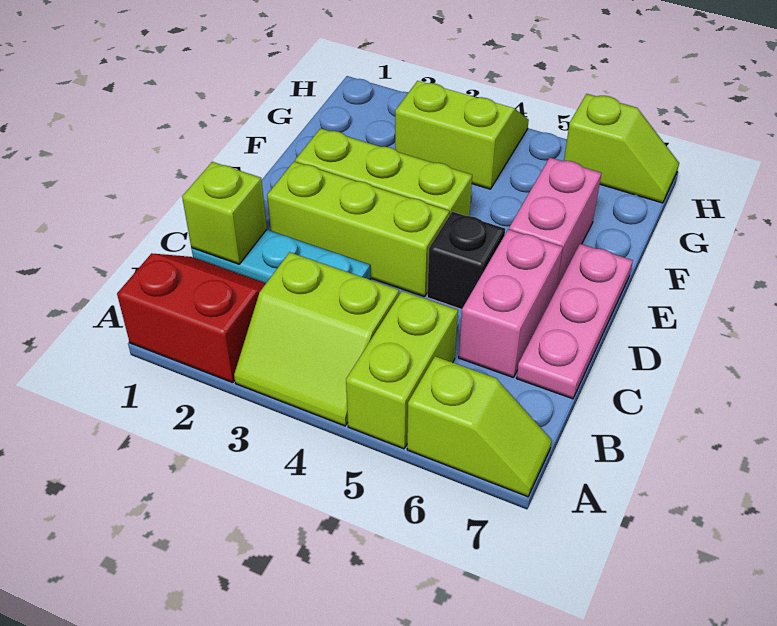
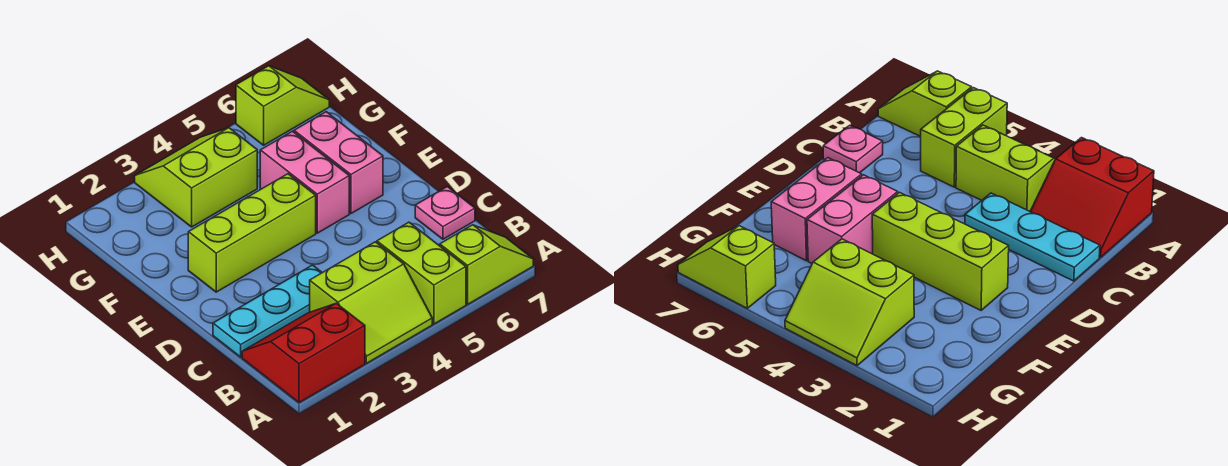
lime brick C1 level 2 -> none
pink brick C6:D6 level 1 -> pink brick E5:F5 level 1
pink plate C7:E7 level 1 -> pink plate C7 level 1
lime brick D2:D4 level 1 -> none
black brick D5 level 1 -> none

